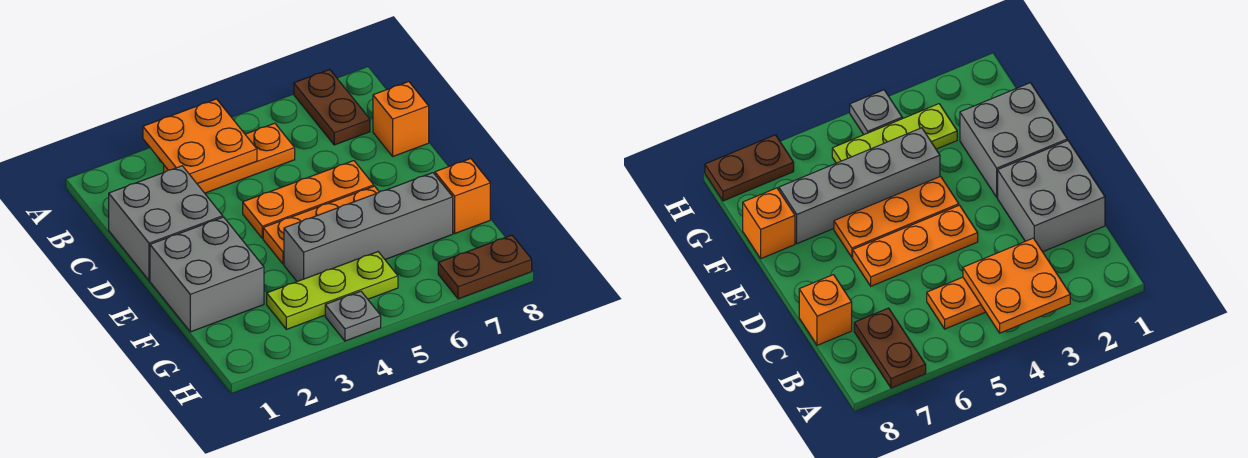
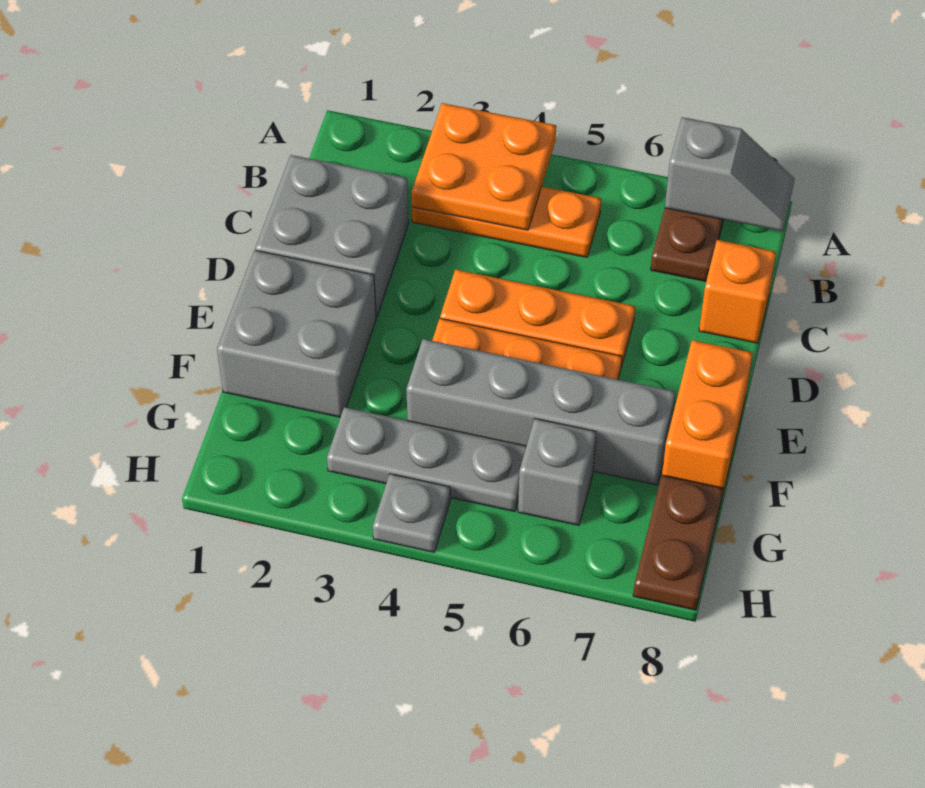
none -> grey slope A7:A8 level 2 top 7
orange brick F8 level 1 -> orange brick E8:F8 level 1
lime plate G3:G5 level 1 -> grey plate G3:G5 level 1
none -> grey brick G6 level 1
brown plate H7:H8 level 1 -> brown plate G8:H8 level 1

